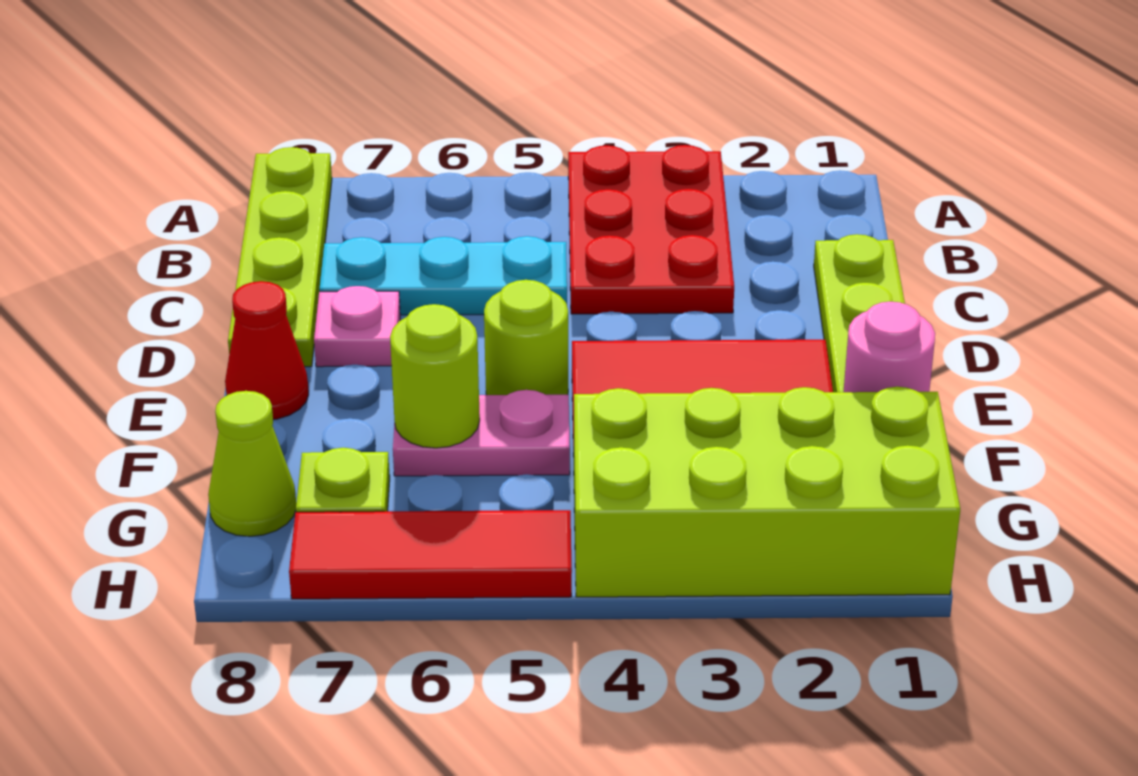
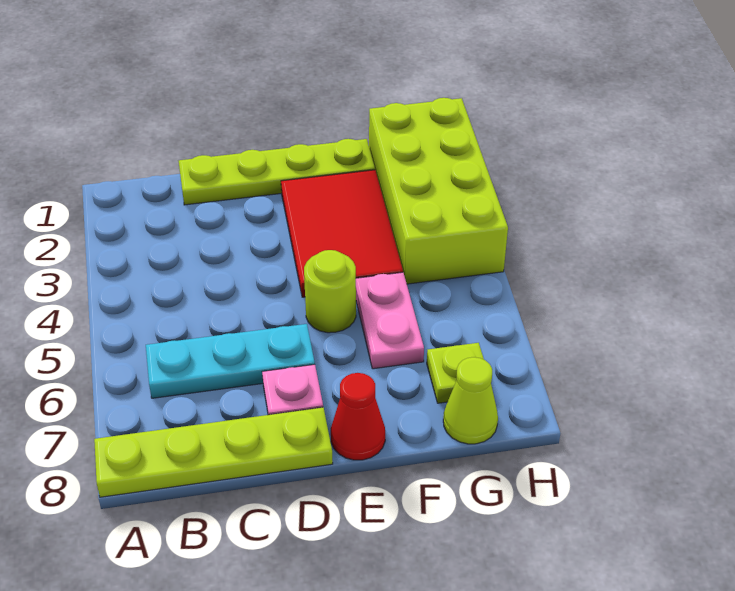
red plate A3:C4 level 1 -> none
cyan plate C5:C7 level 1 -> cyan plate B6:D6 level 1
pink round brick F1 level 2 -> none
lime round brick F6 level 2 -> none
red tile H5:H7 level 1 -> none

